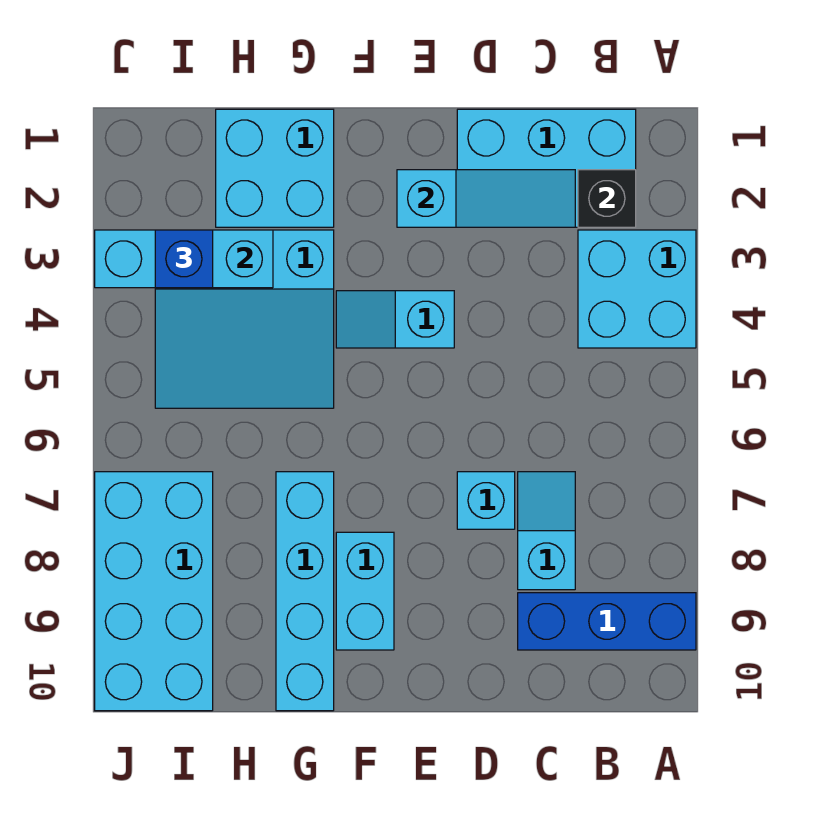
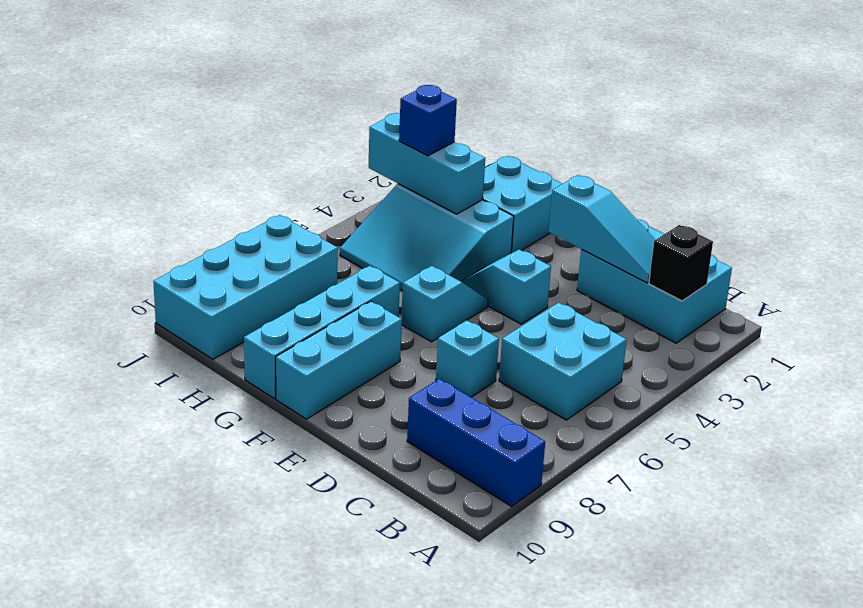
cyan brick A3:B4 level 1 -> cyan brick B5:C6 level 1
cyan slope C7:C8 level 1 top 8 -> cyan slope F5:F6 level 1 top 6
cyan brick F8:F9 level 1 -> cyan brick F8:F10 level 1

